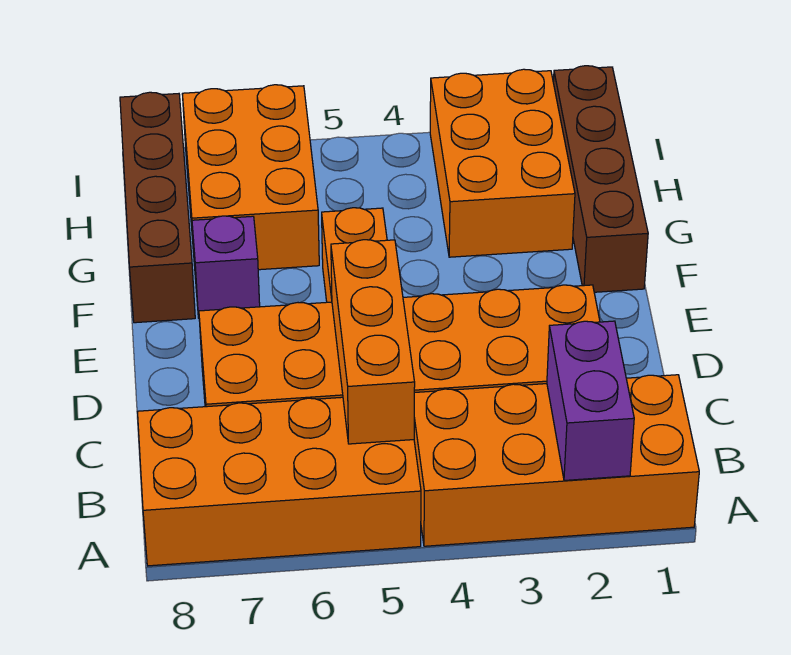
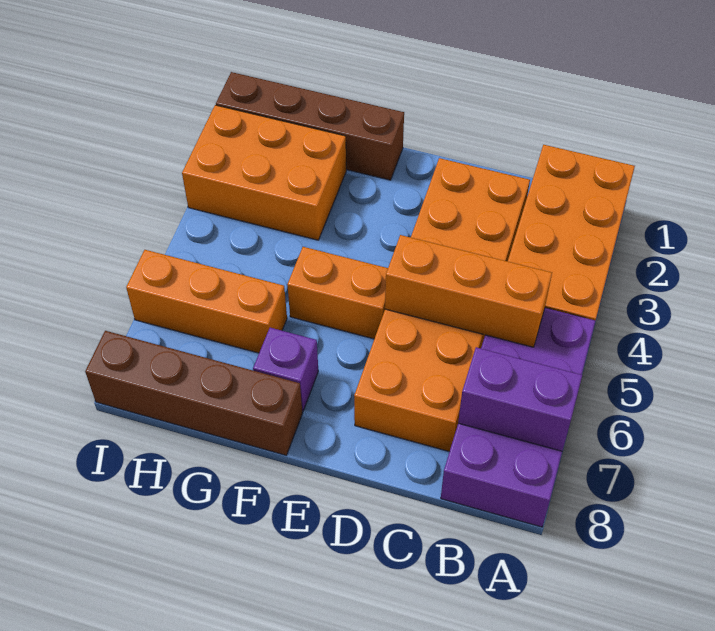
purple brick A2:B2 level 2 -> purple brick A7:B7 level 2
orange brick A5:B8 level 1 -> purple brick A5:B8 level 1
orange brick G6:I7 level 1 -> orange brick G6:I6 level 1

